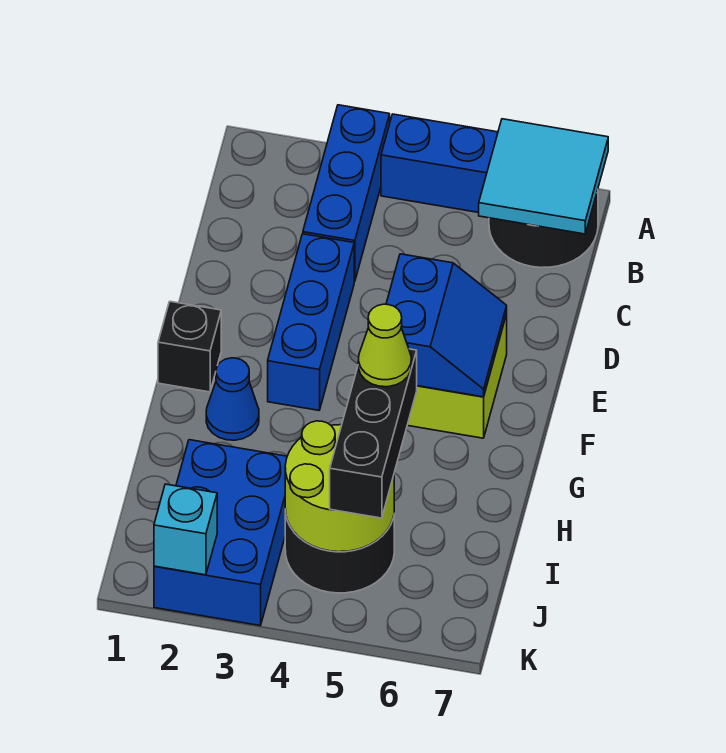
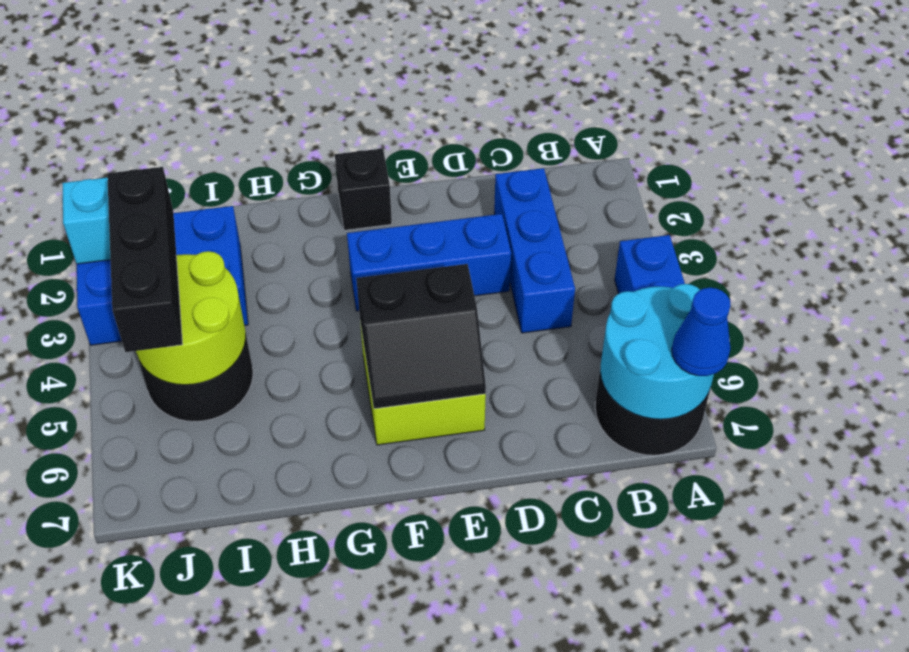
blue brick A3:C3 level 1 -> blue brick C2:C4 level 1
cyan tile A6:B7 level 2 -> cyan round brick A6:B7 level 2
blue slope E5:F6 level 2 top 5 -> black slope E5:F6 level 2 top 5
blue cone G2 level 1 -> blue cone A7 level 3
black brick H5:J5 level 3 -> black brick J3:J5 level 3
lime cone H5 level 4 -> none

